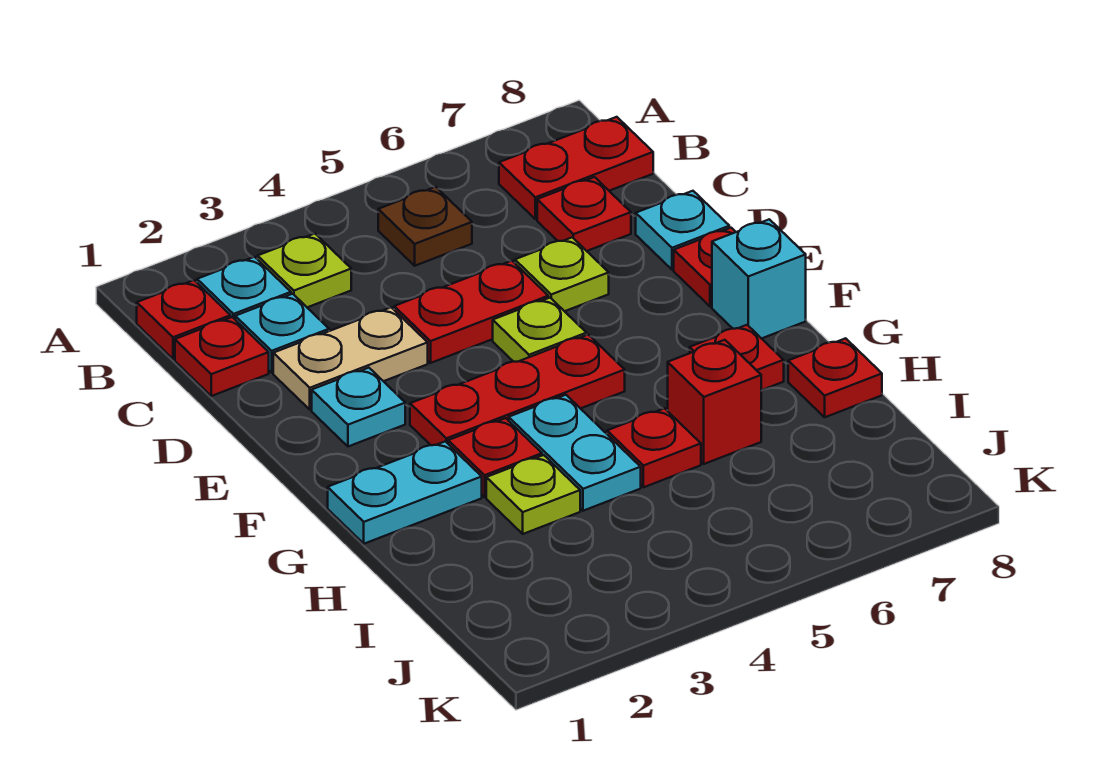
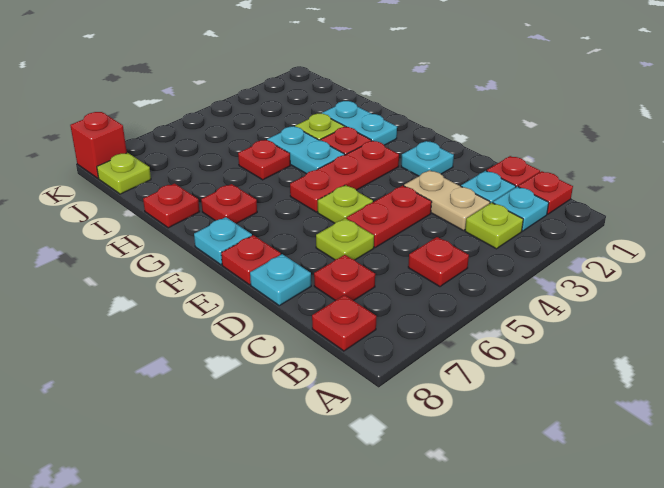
brown plate B5 level 1 -> red plate B5 level 1
red plate B7:B8 level 1 -> red plate B8 level 1
tan plate D2:D3 level 1 -> tan plate C3:D3 level 1
cyan brick F8 level 1 -> cyan plate F8 level 1
cyan plate G1:G2 level 1 -> cyan plate G2:H2 level 1
red brick H6 level 1 -> red brick K8 level 1
none -> lime plate J8 level 1

